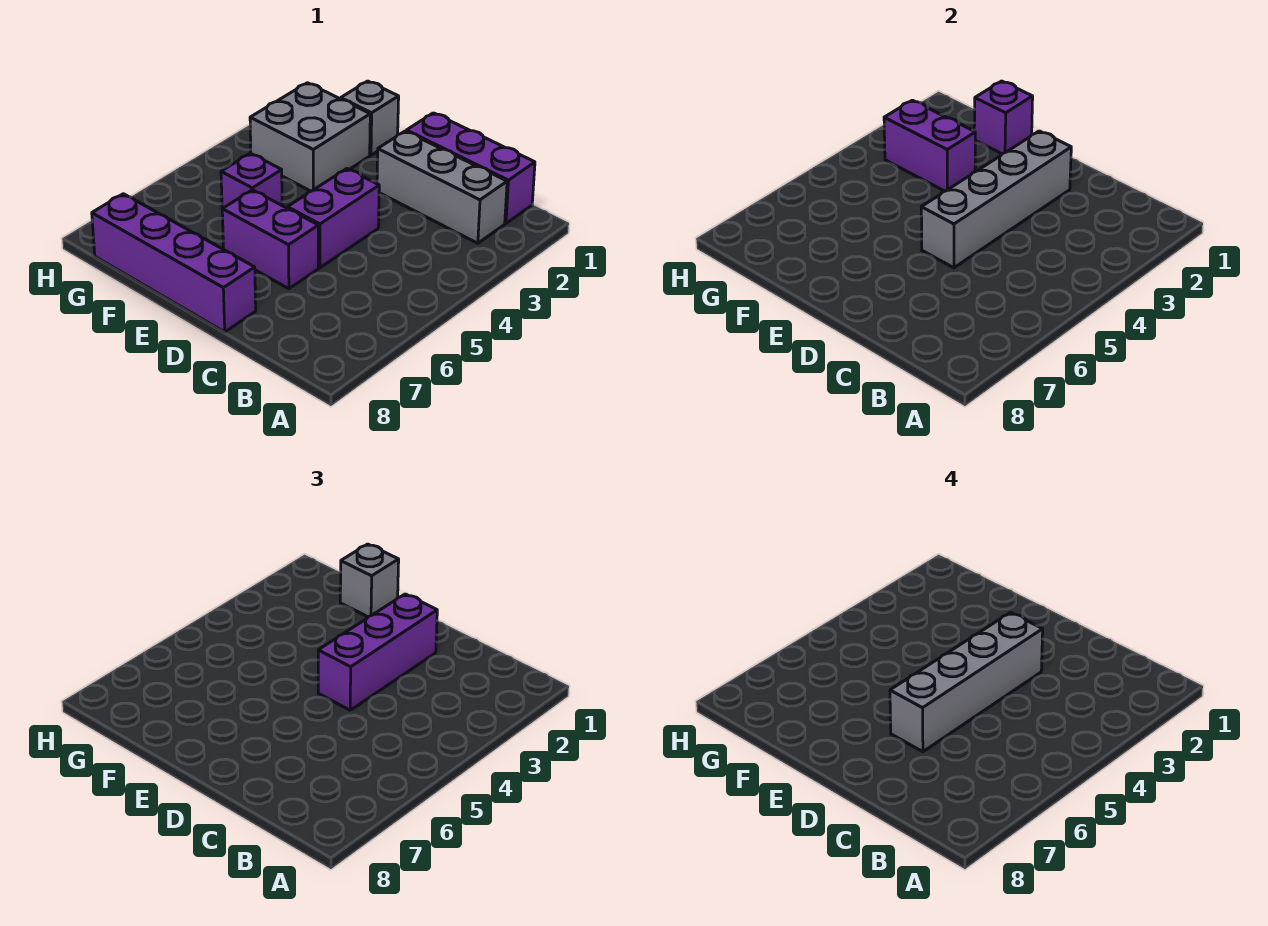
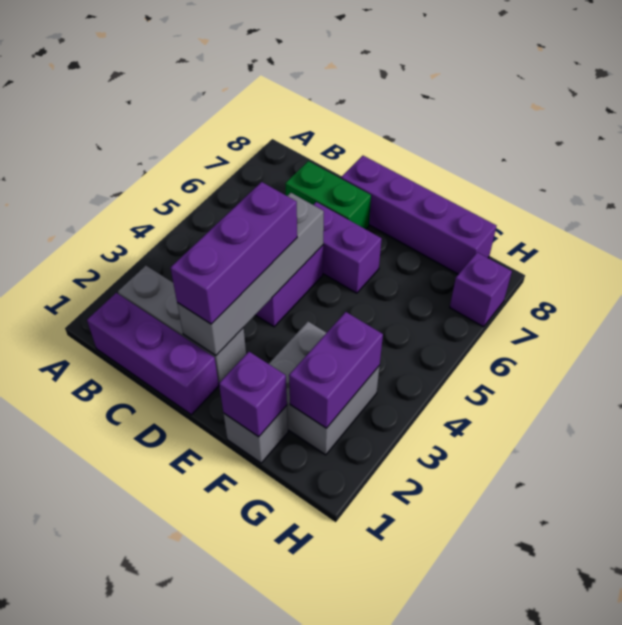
none -> green brick C7:D7 level 1
grey brick D3:D6 level 4 -> none
grey brick F1 level 3 -> none
purple brick F3:G3 level 2 -> purple brick G2:G3 level 2
purple brick F5 level 1 -> purple brick H7 level 1

